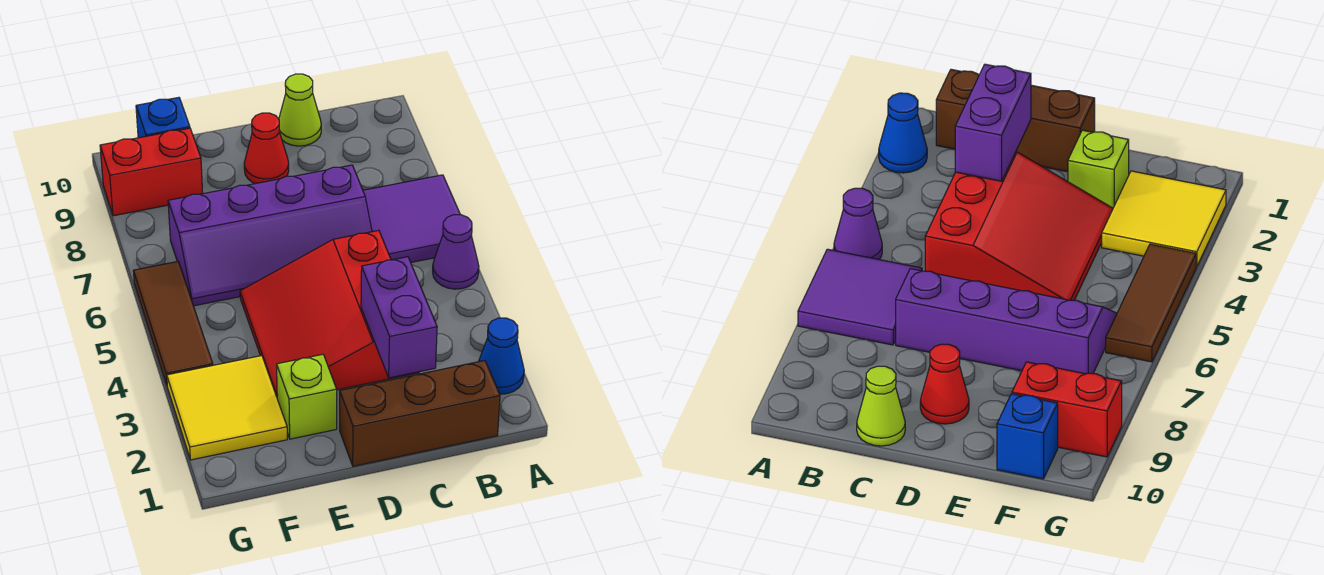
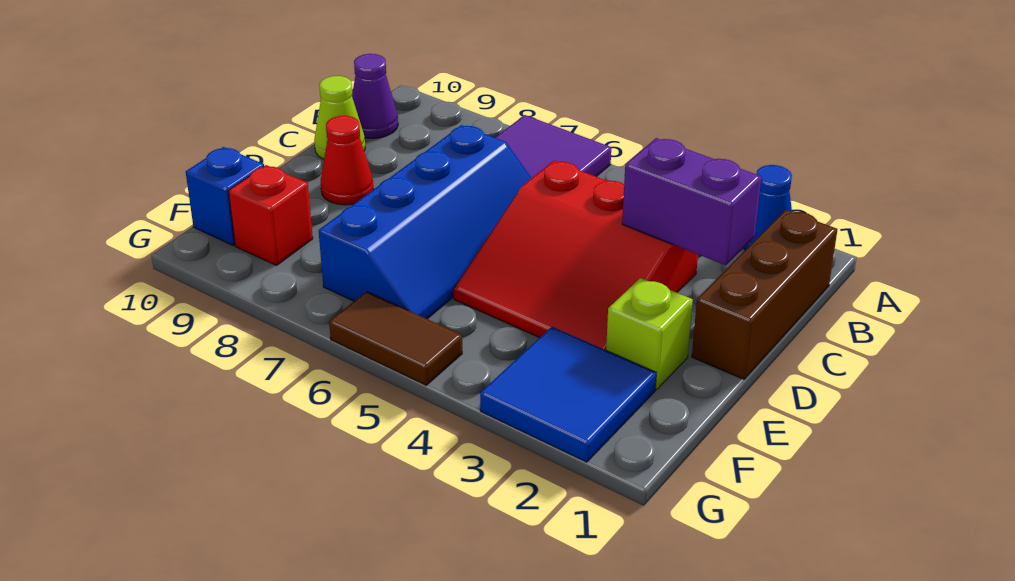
purple cone A5 level 1 -> purple cone B10 level 1
purple slope C6:F7 level 1 top 7 -> blue slope C6:F7 level 1 top 7
yellow tile F2:G3 level 1 -> blue tile F2:G3 level 1
red brick F9:G9 level 1 -> red brick F9 level 1
brown tile G4:G6 level 1 -> brown tile G5:G6 level 1

